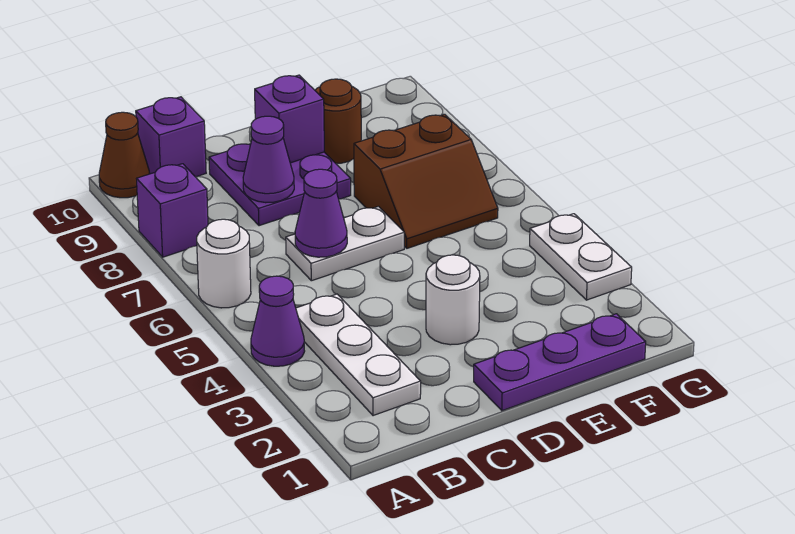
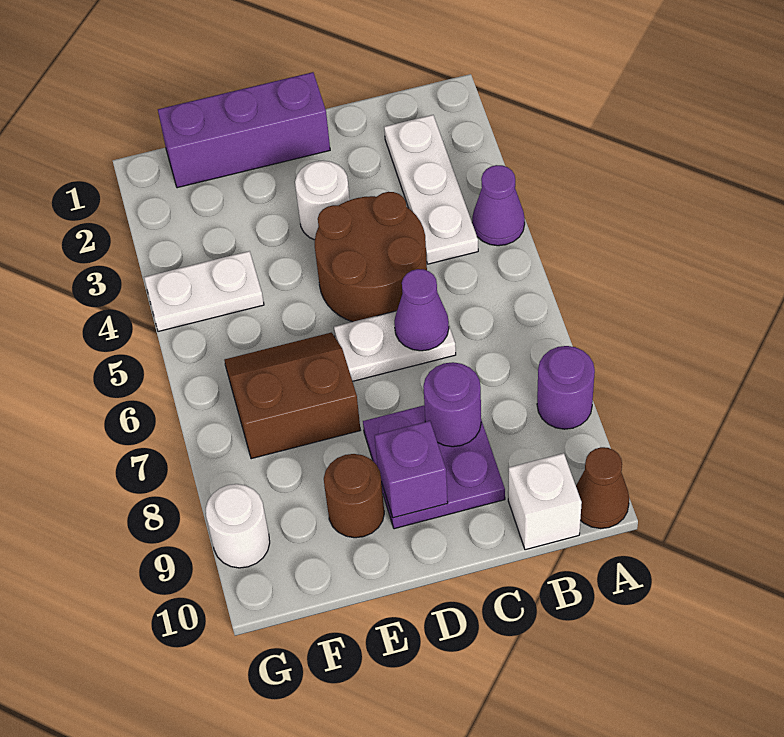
white round brick A6 level 1 -> white round brick G9 level 1
purple brick A8 level 1 -> purple round brick A8 level 1
purple brick B10 level 1 -> white brick B10 level 1
none -> brown round brick C4:D5 level 1
purple cone C8 level 2 -> purple round brick C8 level 2
purple plate D1:F1 level 1 -> purple brick D1:F1 level 1
white plate G3:G4 level 1 -> white plate F4:G4 level 1

